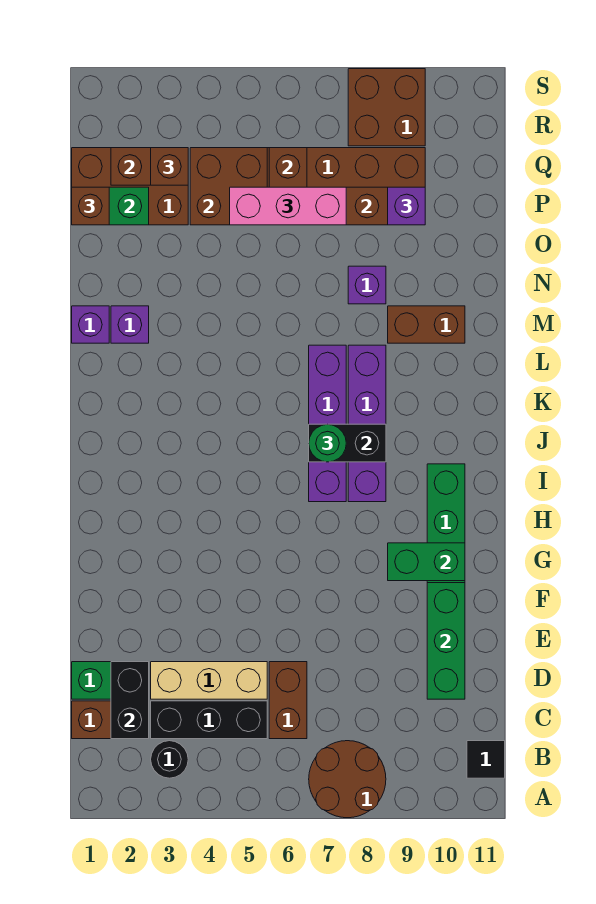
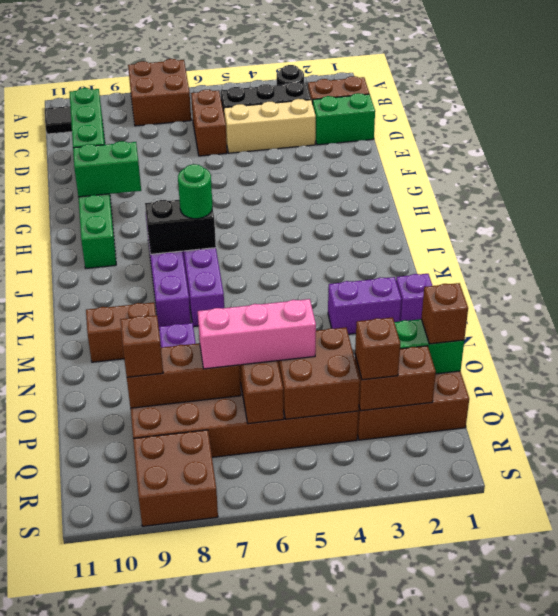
brown round brick A7:B8 level 1 -> brown brick A7:B8 level 1
black brick C2:D2 level 2 -> none
purple brick M2 level 1 -> purple brick M2:M3 level 1
purple brick P9 level 3 -> brown brick P9 level 3

